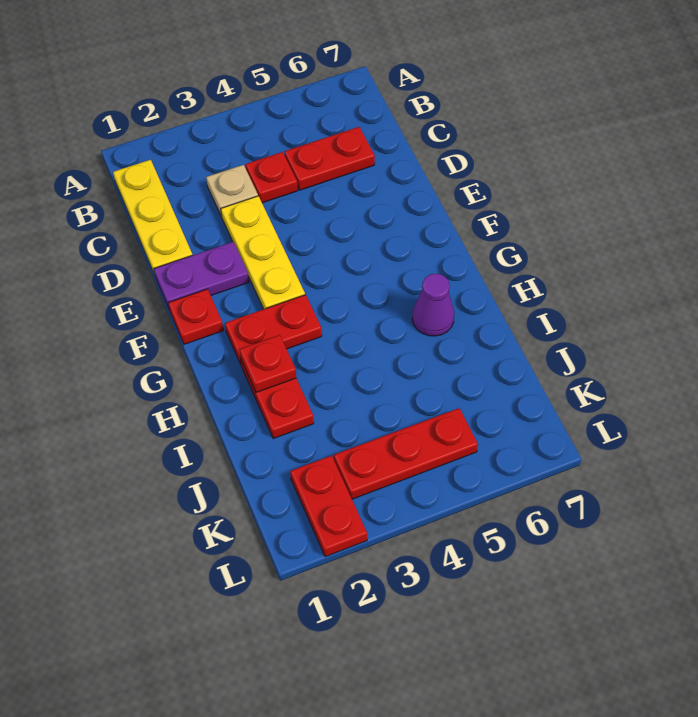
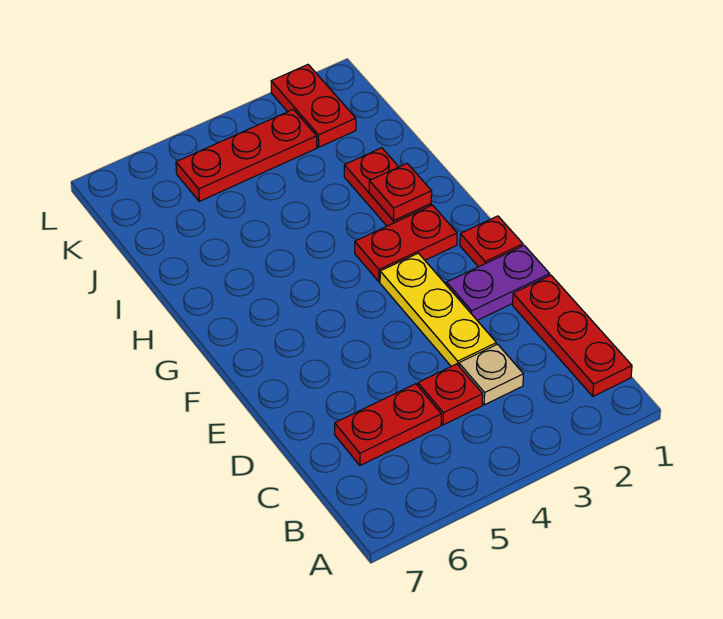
yellow plate B1:D1 level 1 -> red plate B1:D1 level 1
purple cone H6 level 1 -> none

